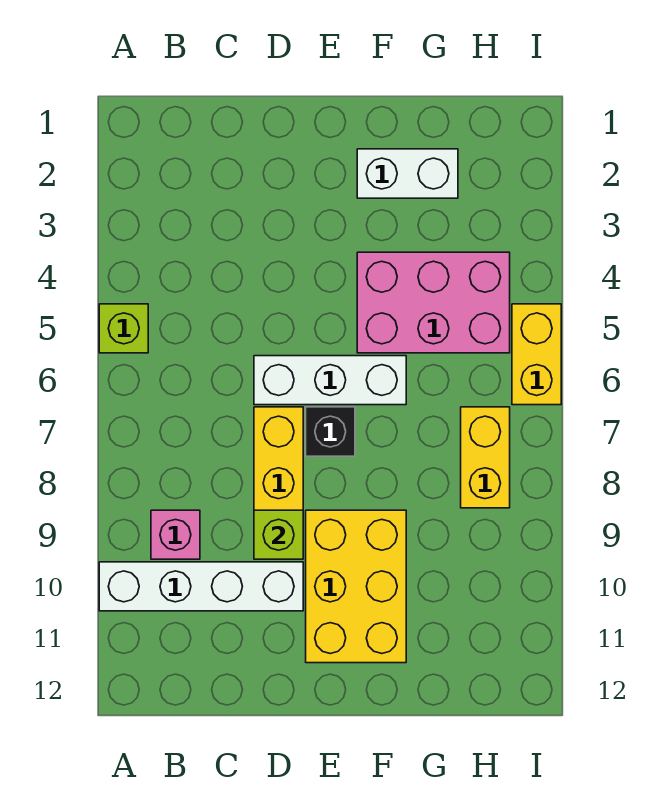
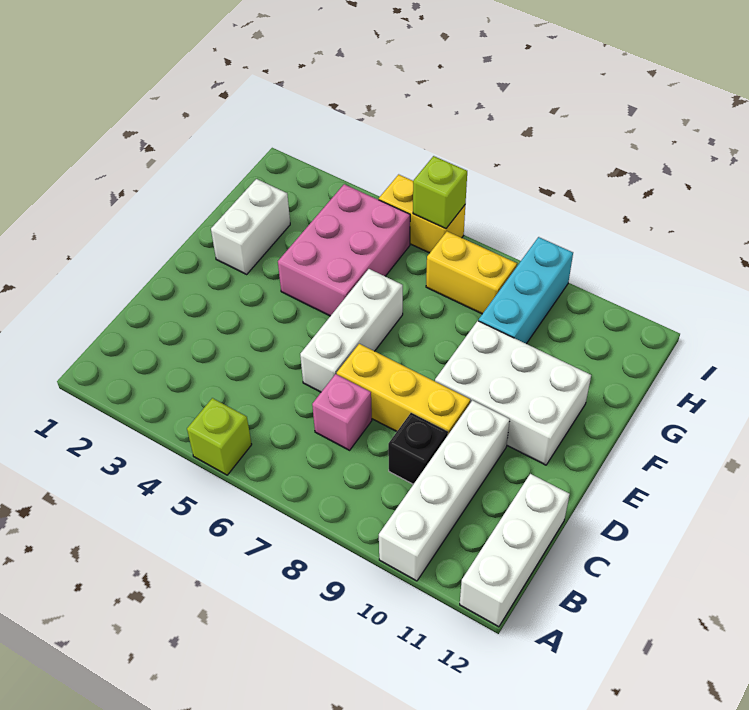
none -> white brick A12:C12 level 1
pink brick B9 level 1 -> pink brick C7 level 1
lime brick D9 level 2 -> lime brick I6 level 2
black brick E7 level 1 -> black brick C9 level 1
yellow brick E9:F11 level 1 -> white brick E9:F11 level 1
none -> cyan brick G9:I9 level 1

